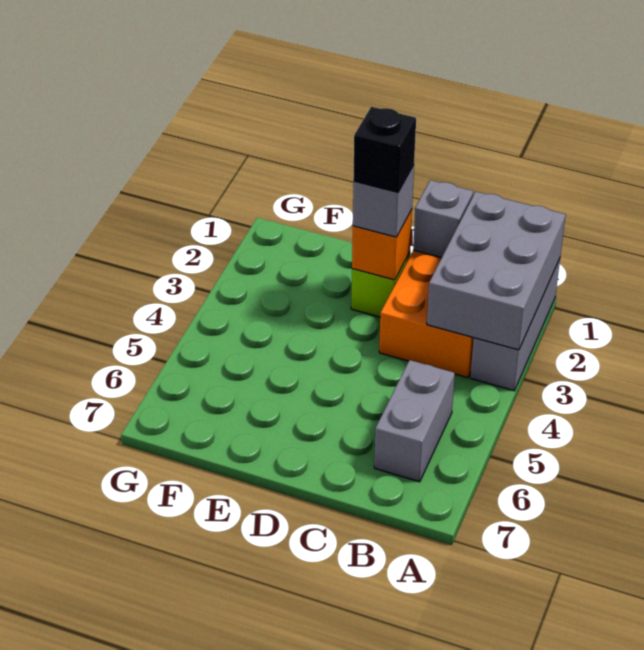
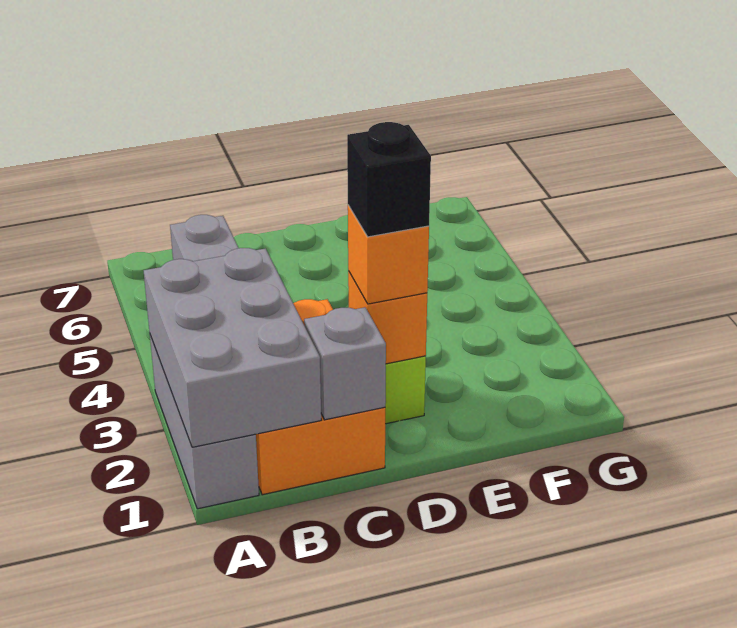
grey brick D2 level 3 -> orange brick D2 level 3

